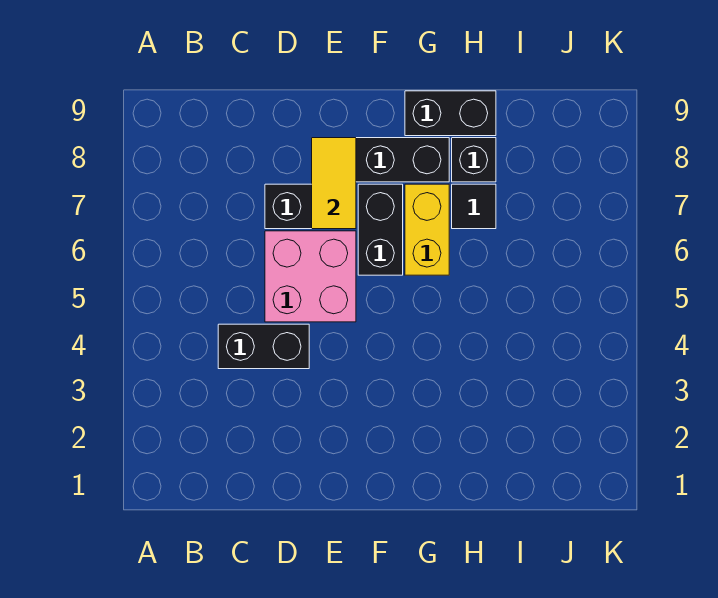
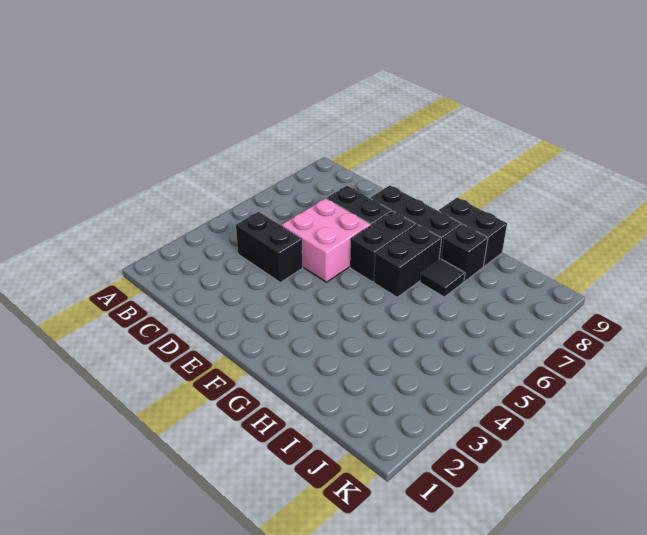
yellow tile E7:E8 level 2 -> none
yellow brick G6:G7 level 1 -> black brick G6:G7 level 1

